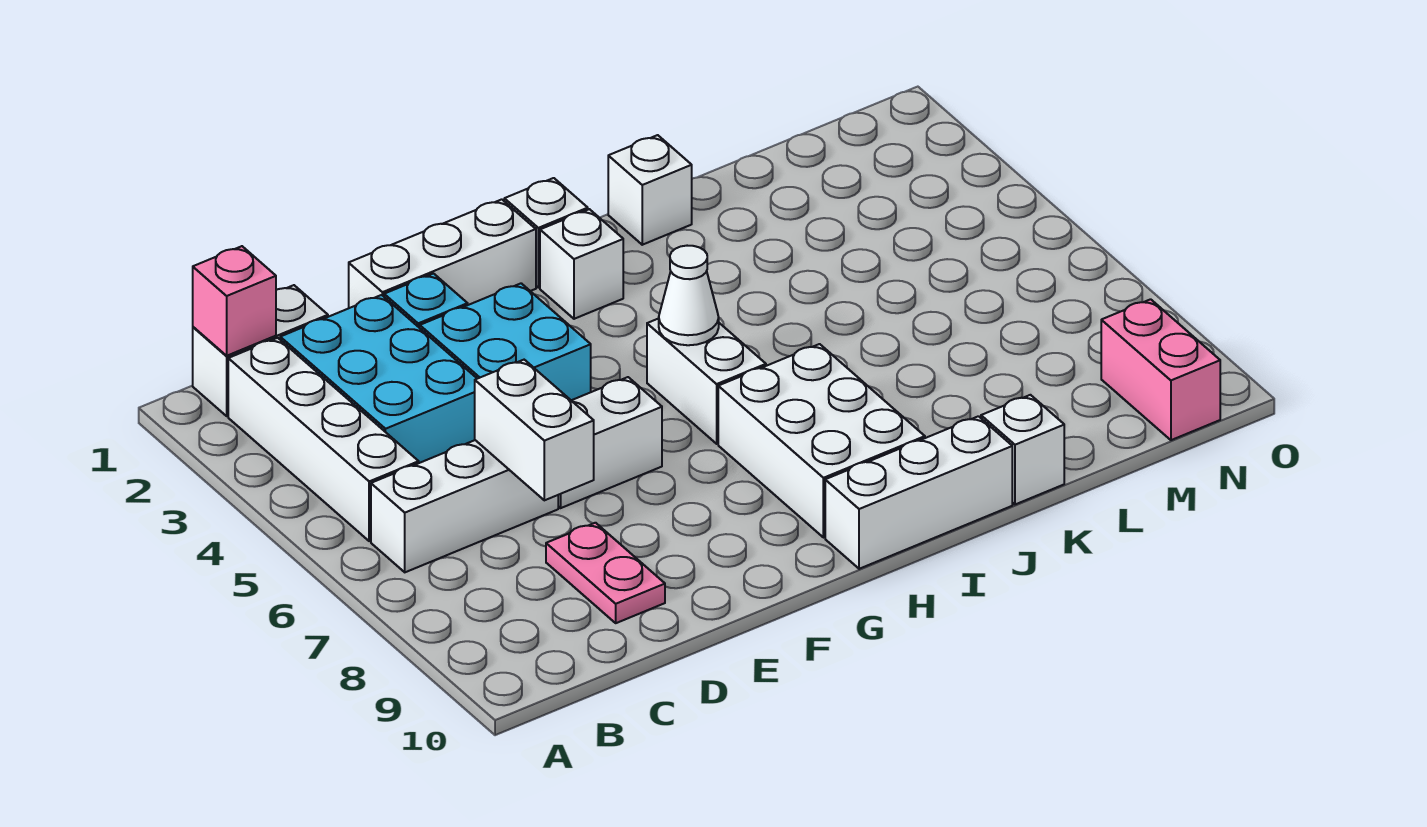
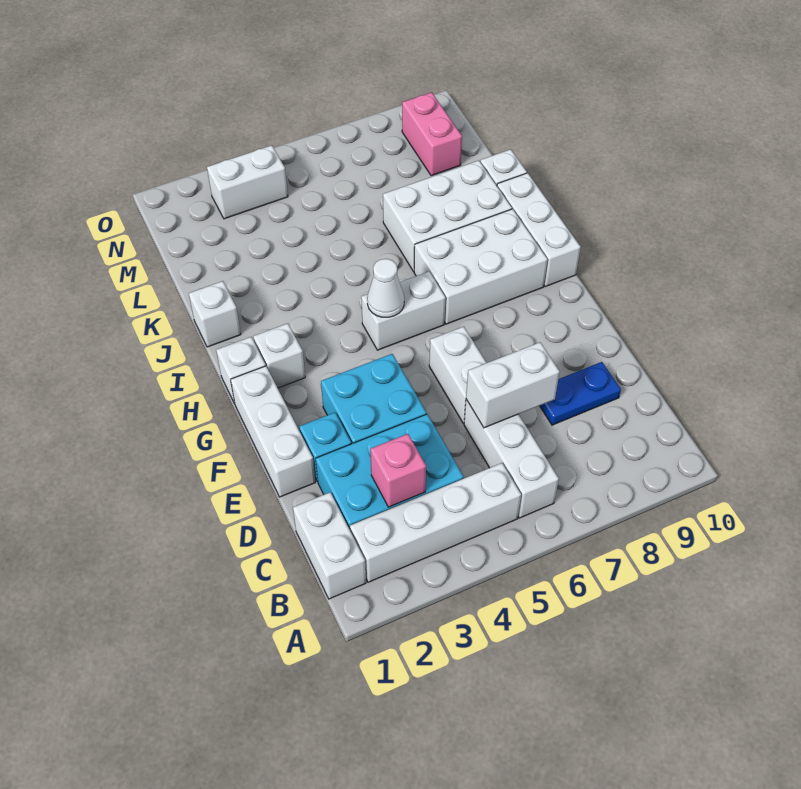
pink brick B1 level 2 -> pink brick C3 level 2
pink plate D8:D9 level 1 -> blue plate D8:D9 level 1
none -> white brick J7:K9 level 1
none -> white brick N3:N4 level 1
pink brick N9:N10 level 1 -> pink brick M9:N9 level 1

